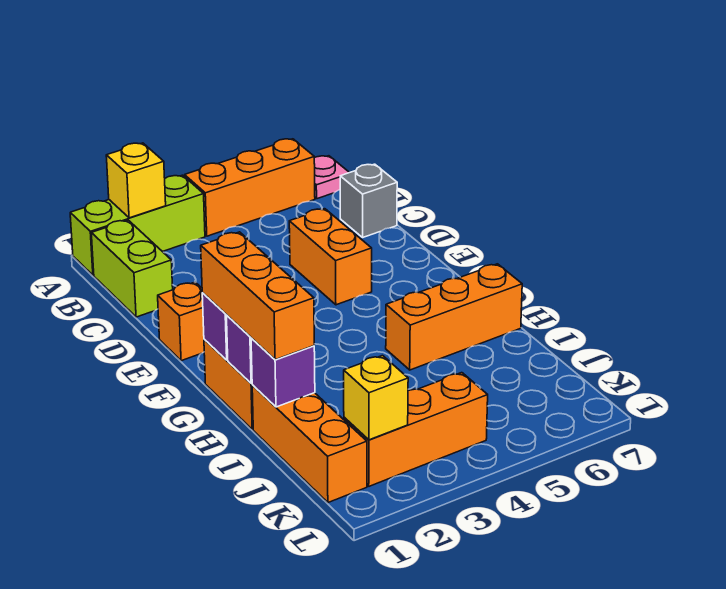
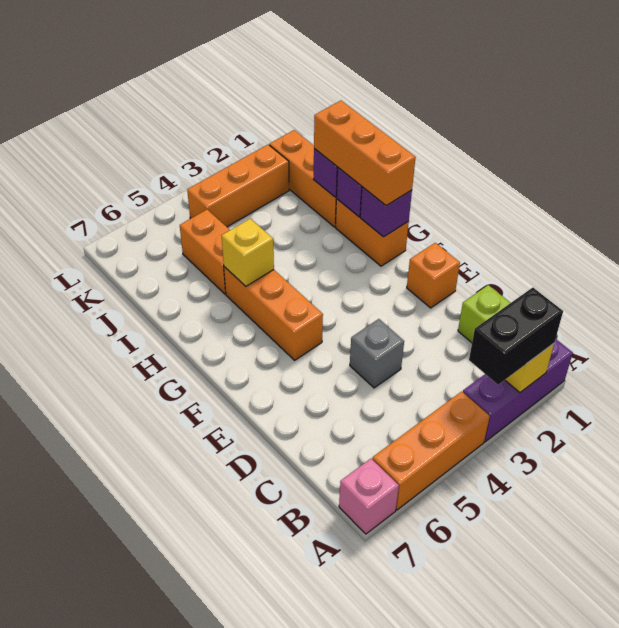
lime brick A1:A3 level 1 -> purple brick A1:A3 level 1
none -> black brick A2:A3 level 3
pink plate A7 level 1 -> pink brick A7 level 1
grey brick C7 level 1 -> grey brick D4 level 1
orange brick D5:E5 level 1 -> orange brick I5:J5 level 1
orange brick H5:H7 level 1 -> orange brick F5:H5 level 1
yellow brick K2 level 2 -> yellow brick H5 level 2

